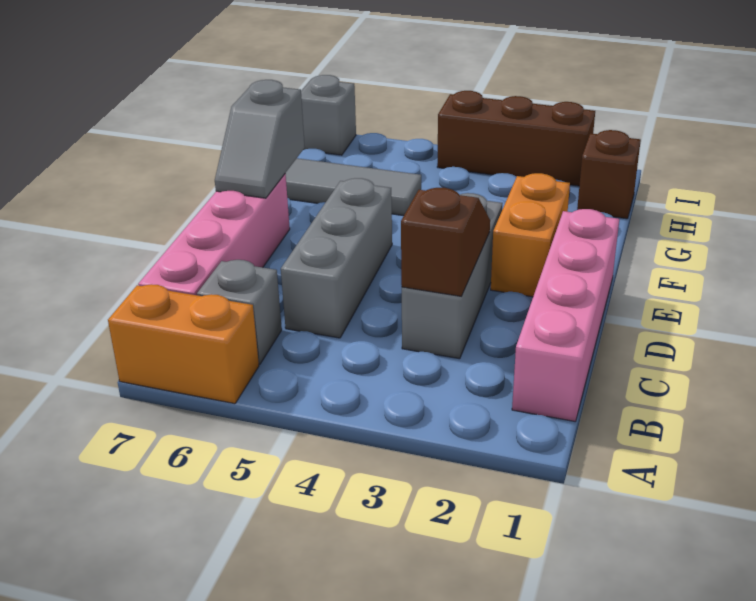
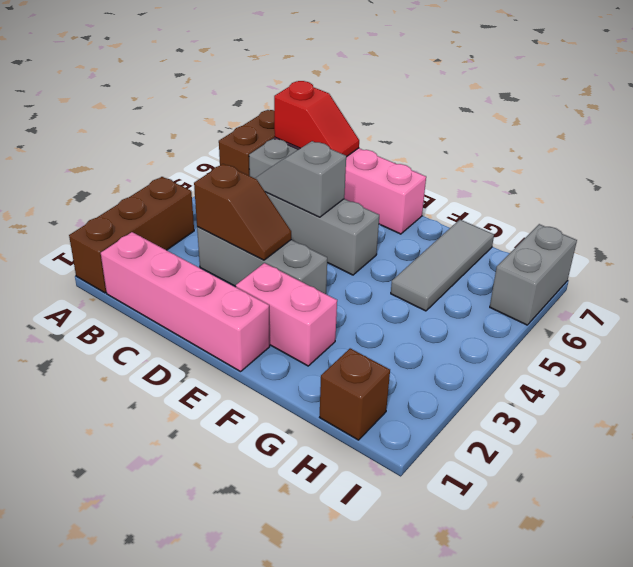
orange brick A6:A7 level 1 -> brown brick A6:A7 level 1
none -> red slope B7:C7 level 2 top B
orange brick E2:F2 level 1 -> pink brick E2:F2 level 1
grey slope E7:F7 level 2 top F -> grey slope C5:D5 level 2 top D
brown brick I2:I4 level 1 -> brown brick A1:A3 level 1
grey brick I7 level 1 -> grey brick I6:I7 level 1

